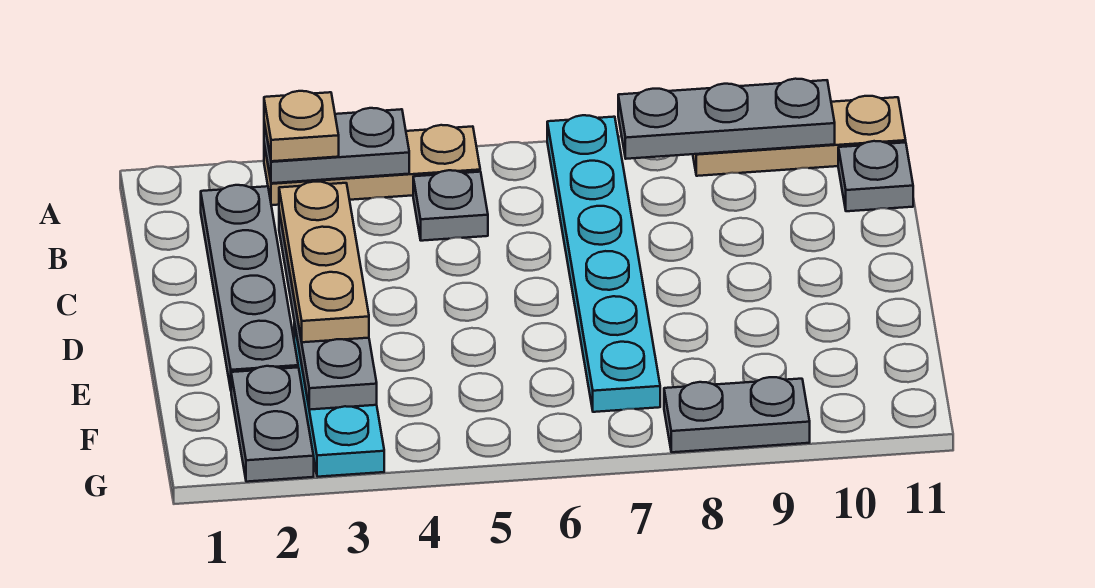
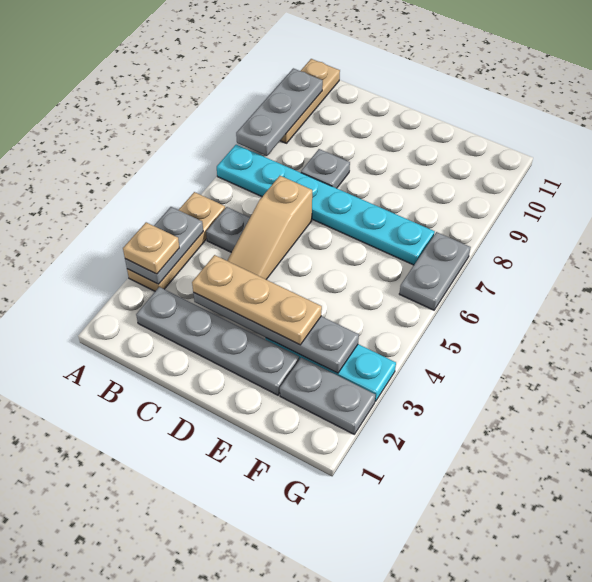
grey plate B11 level 1 -> grey plate C8 level 1
none -> tan slope C4:C6 level 1 top 6
grey plate G8:G9 level 1 -> grey plate G6:G7 level 1

